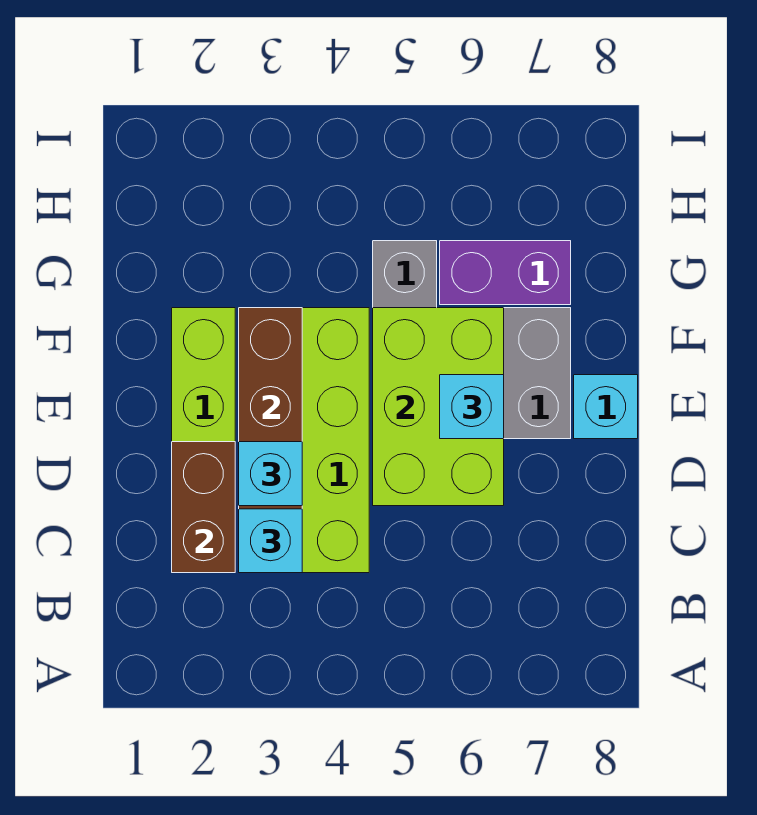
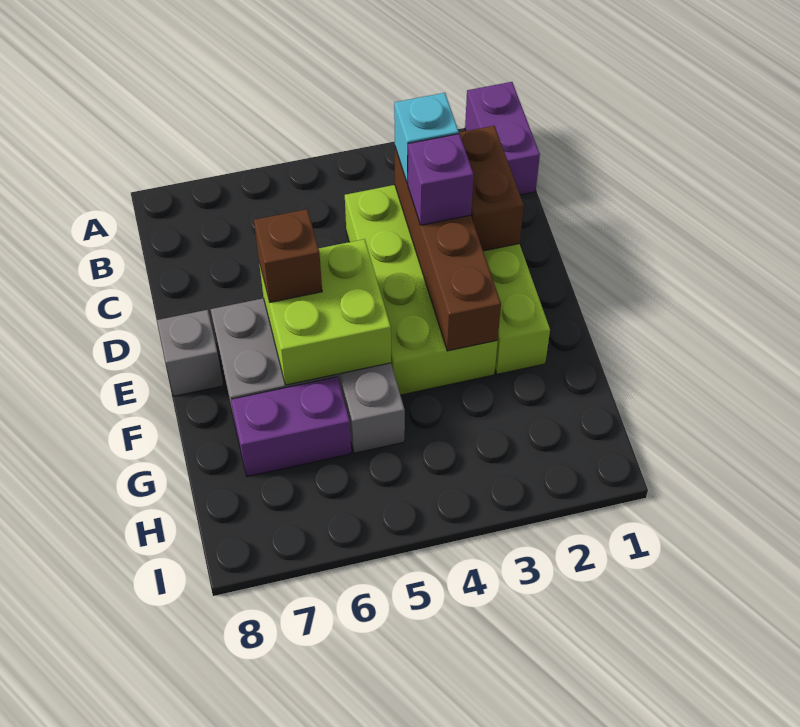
none -> purple brick A1:B1 level 1
cyan brick D3 level 3 -> purple brick D3 level 3
lime brick D5:F6 level 2 -> lime brick E5:F6 level 2
cyan brick E6 level 3 -> brown brick E6 level 3
cyan brick E8 level 1 -> grey brick E8 level 1

